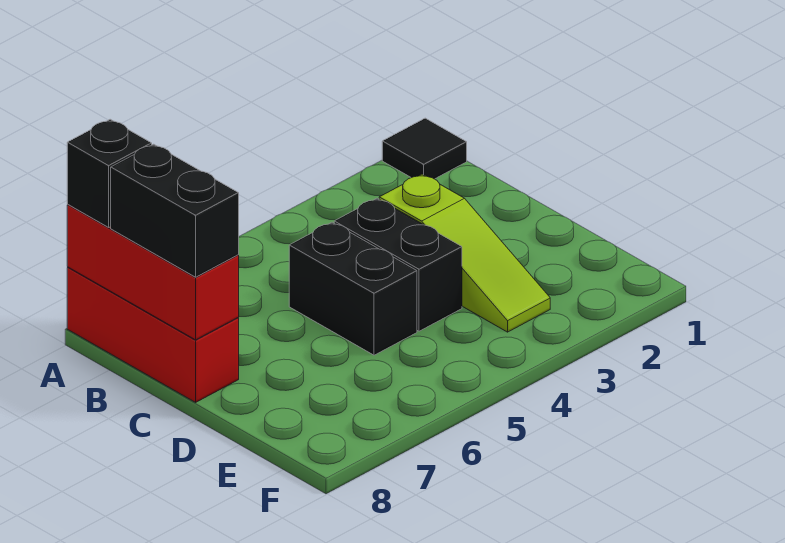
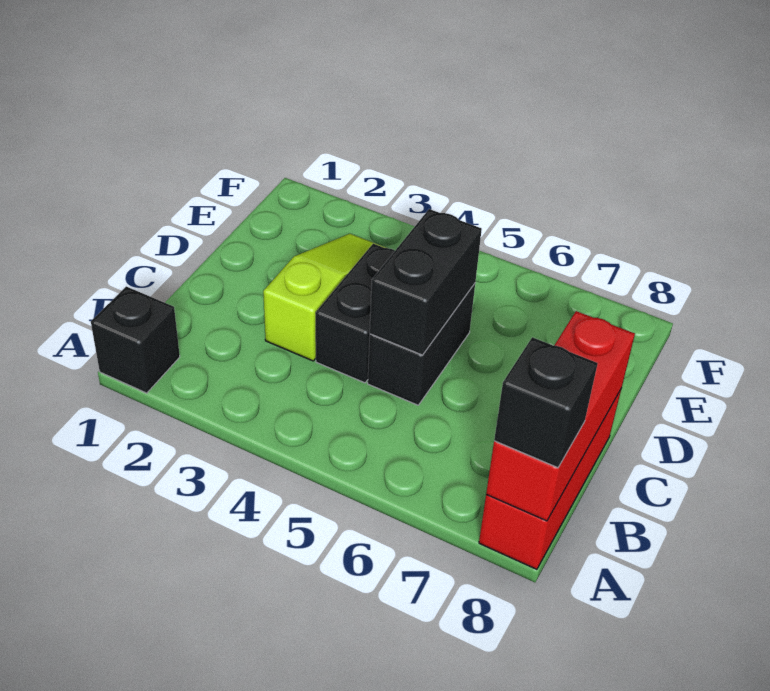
black tile A1 level 1 -> black brick A1 level 1
black brick B8:C8 level 3 -> black brick C5:D5 level 2

